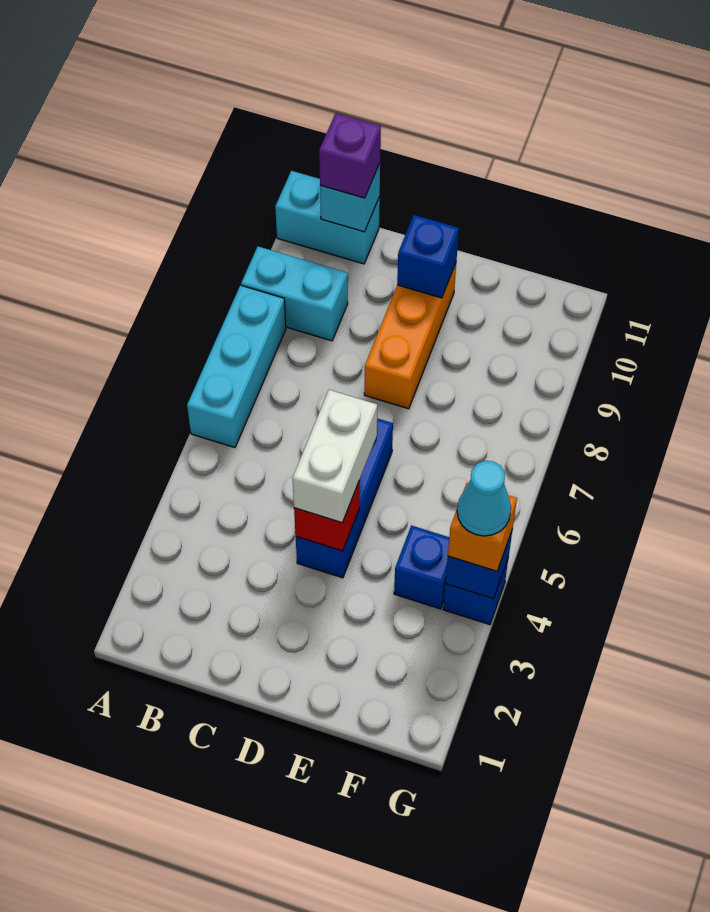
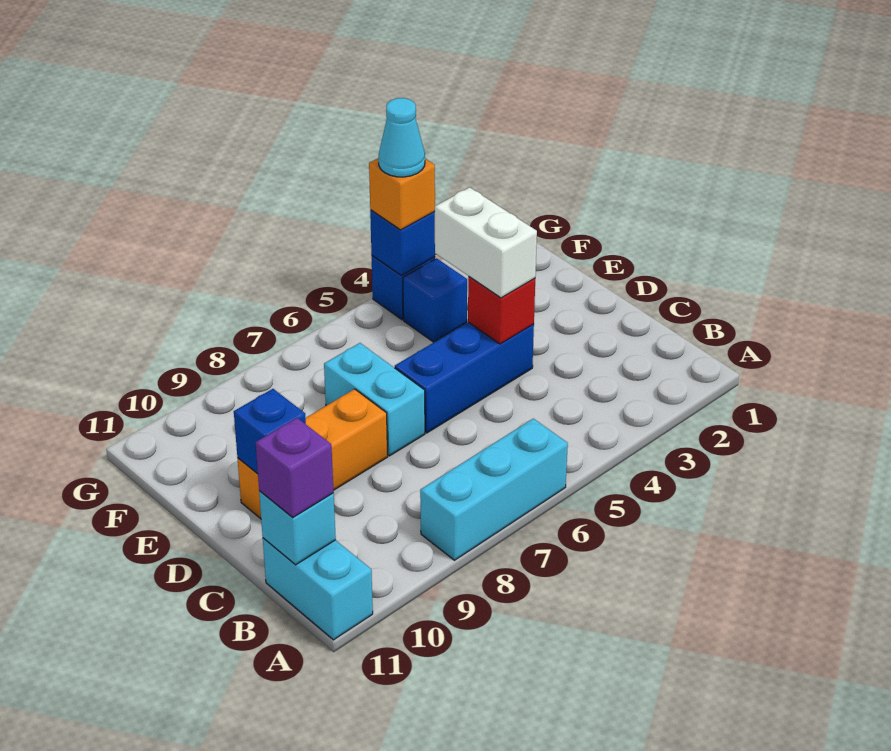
cyan brick A9:B9 level 1 -> cyan brick D7:E7 level 1
white brick D4:D5 level 3 -> white brick D4:E4 level 3

